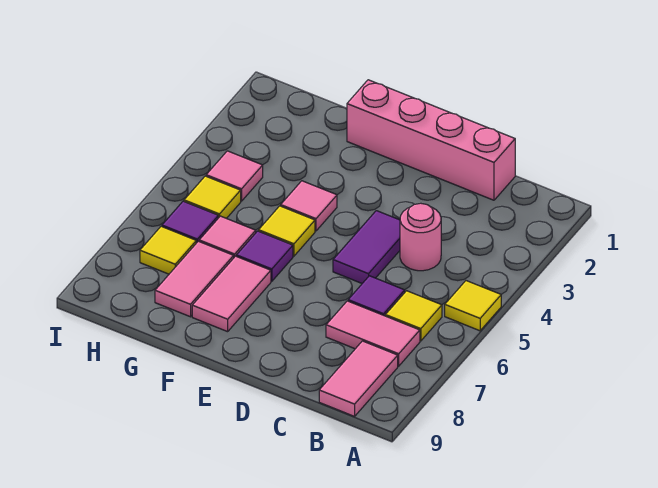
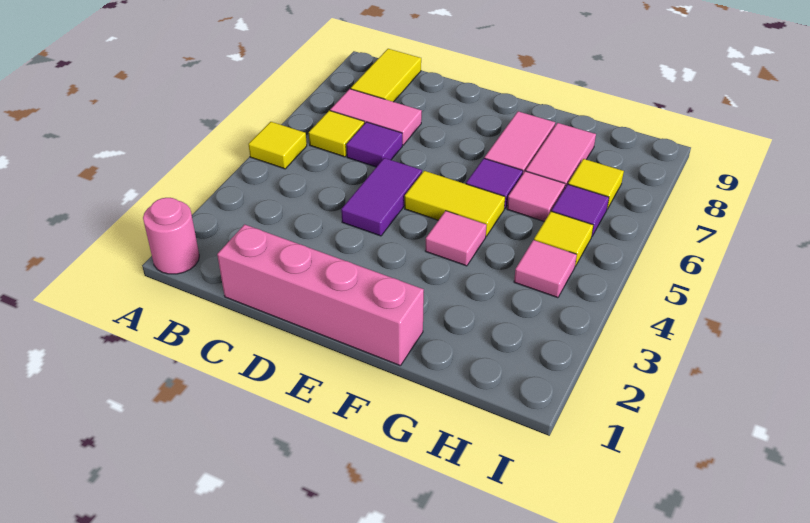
pink tile B8:B9 level 1 -> yellow tile B8:B9 level 1
pink round brick C4 level 1 -> pink round brick A1 level 1
yellow tile F5 level 1 -> yellow tile E5:F5 level 1

